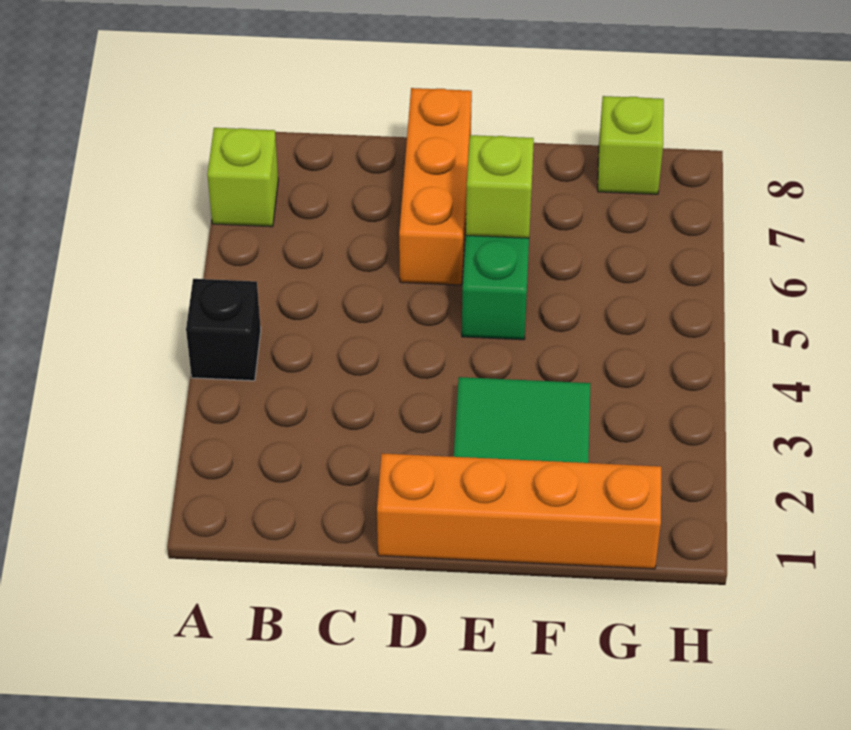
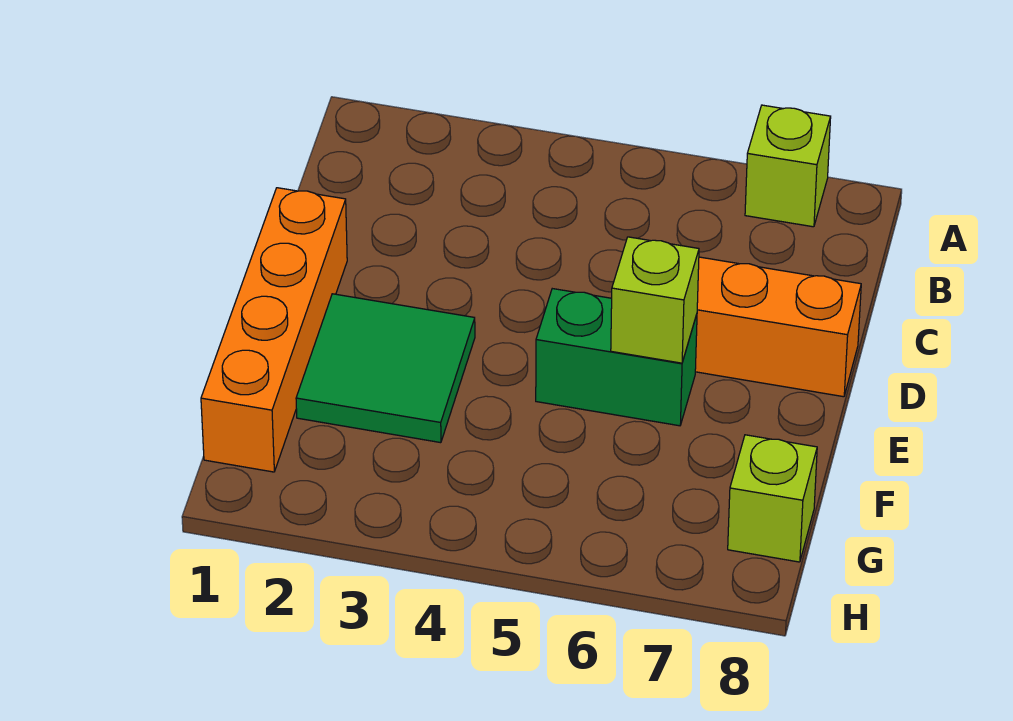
black brick A4 level 1 -> none

